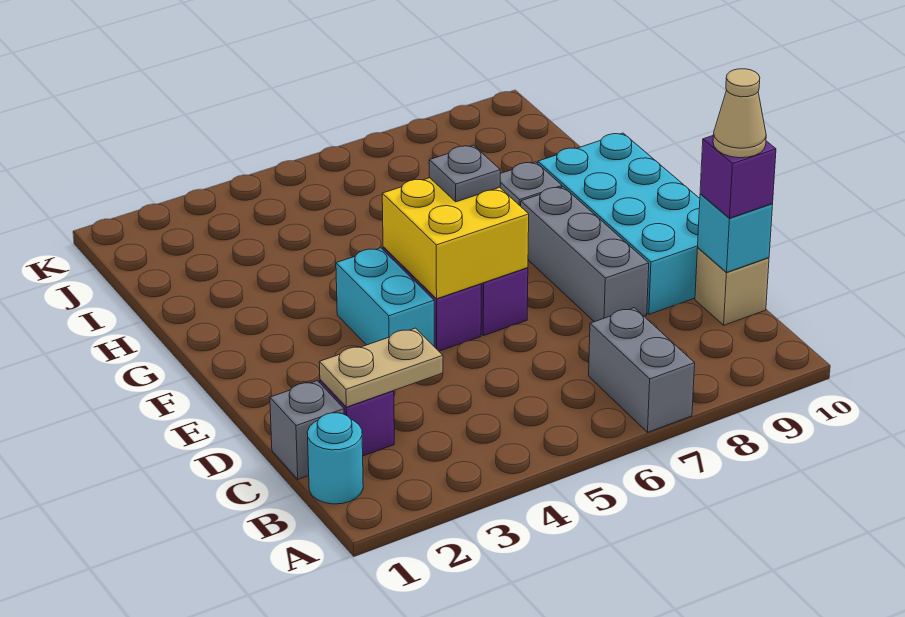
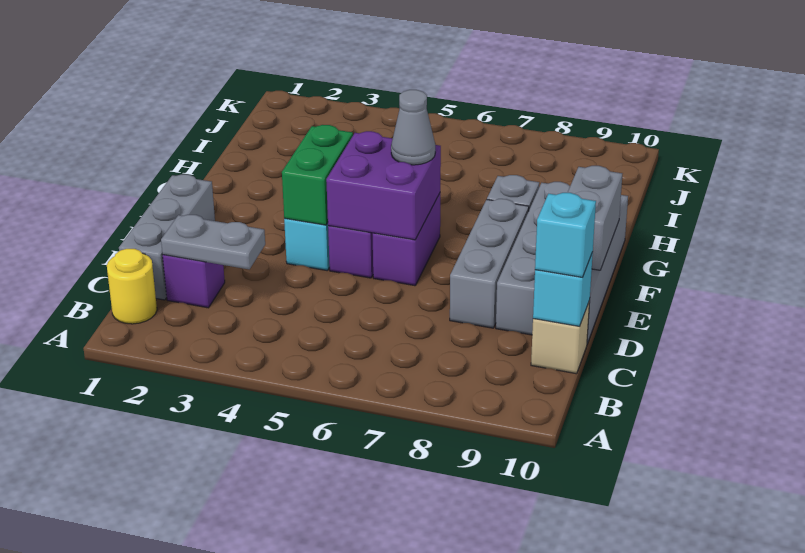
grey brick A7:B7 level 1 -> grey brick E10:F10 level 2
cyan round brick B1 level 1 -> yellow round brick B1 level 1
grey brick C1 level 1 -> grey brick C1:E1 level 1
tan plate C2:C3 level 2 -> grey plate C2:C3 level 2
purple brick C10 level 3 -> cyan brick C10 level 3
tan cone C10 level 4 -> none
cyan brick D9:G10 level 1 -> grey brick D9:G10 level 1
none -> green brick E4:F4 level 2
yellow brick E5:F6 level 2 -> purple brick E5:F6 level 2
grey plate F6 level 3 -> grey cone F6 level 3

